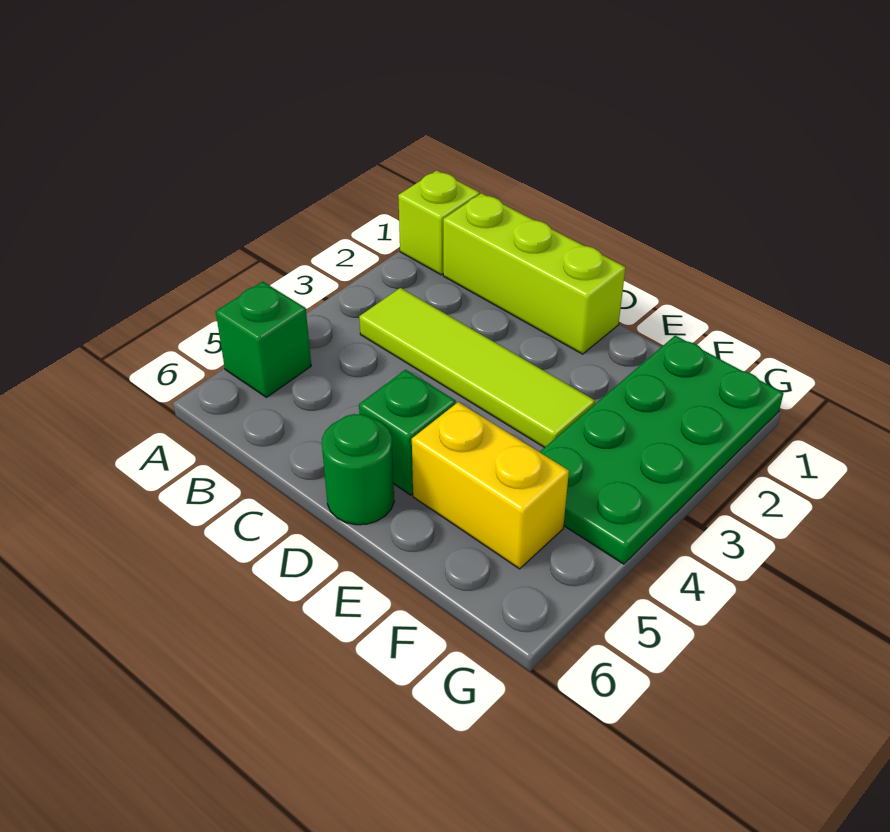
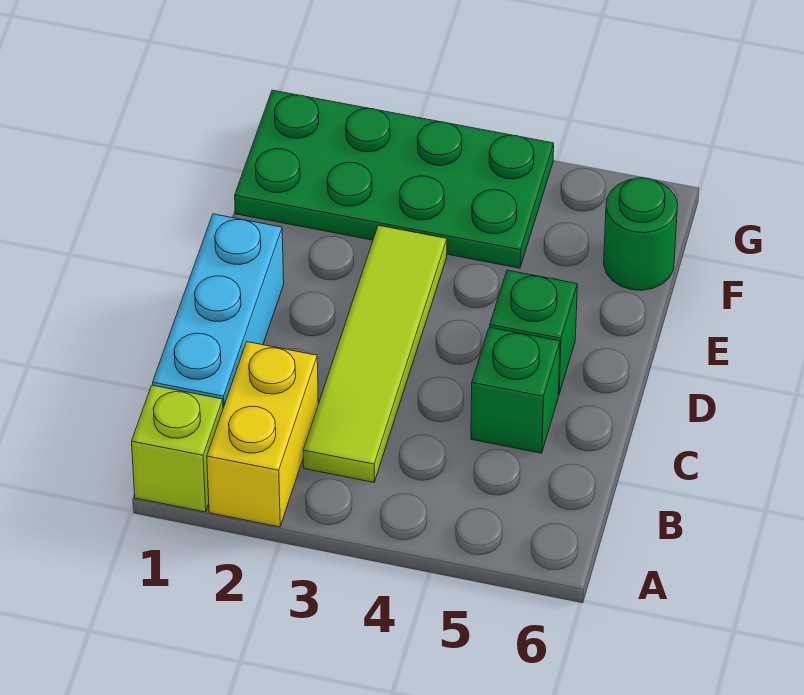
green brick A5 level 1 -> green brick C5 level 1
lime brick B1:D1 level 1 -> cyan brick B1:D1 level 1
green round brick D6 level 1 -> green round brick F6 level 1
yellow brick E5:F5 level 1 -> yellow brick A2:B2 level 1

